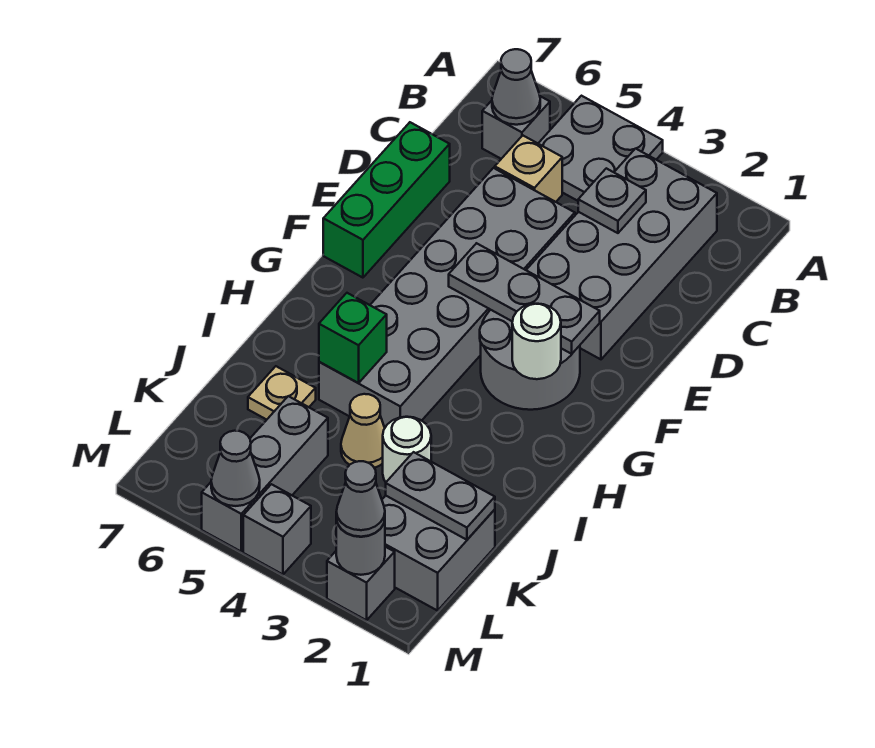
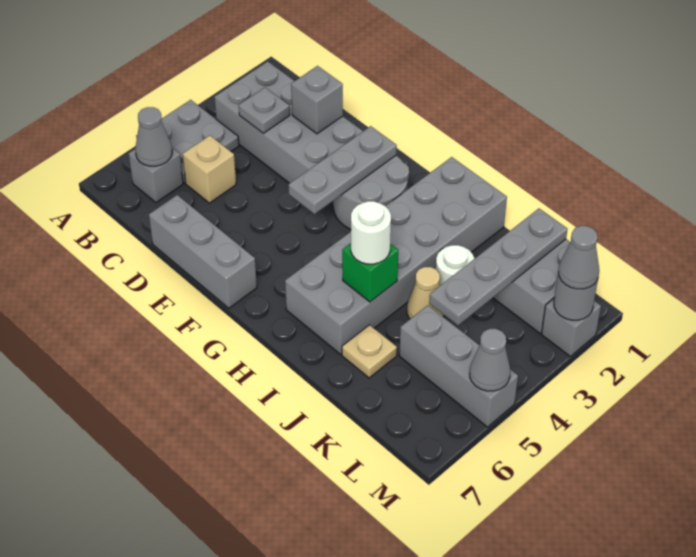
grey brick D4:I5 level 1 -> grey brick H1:I6 level 1
green brick D7:F7 level 1 -> grey brick D7:F7 level 1
white round brick G2 level 2 -> white round brick I5 level 3
grey plate K1:K2 level 2 -> grey plate K1:K4 level 2
grey brick M4 level 1 -> grey brick D2 level 2

